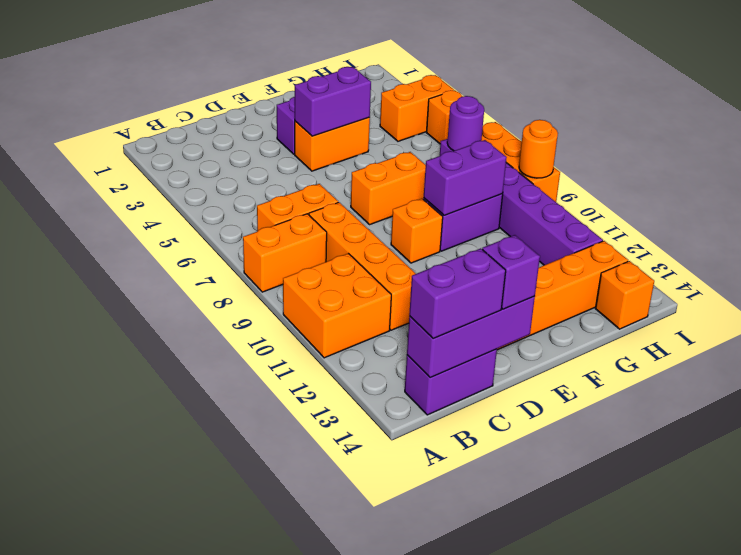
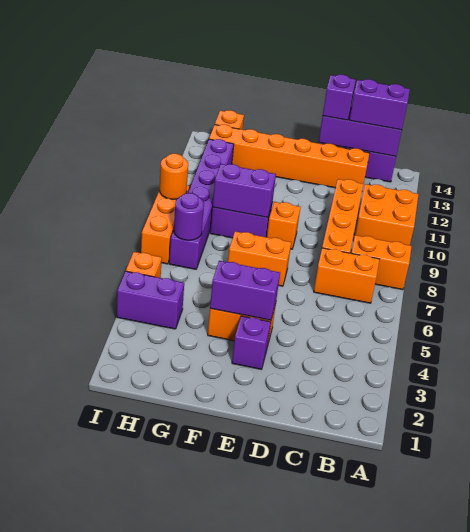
orange brick H4:I4 level 1 -> purple brick H4:I4 level 1

